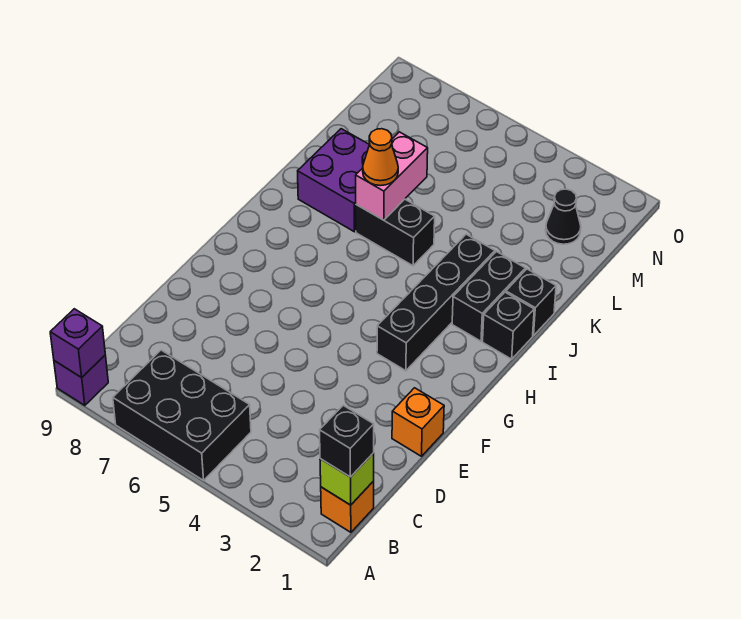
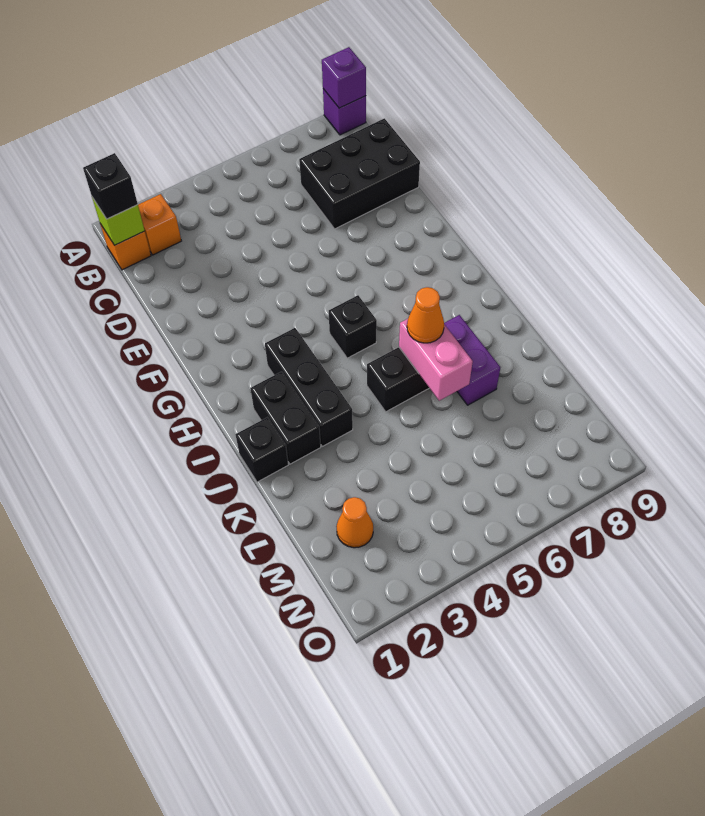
black brick A5:B7 level 1 -> black brick C7:D9 level 1
orange brick E1 level 1 -> orange brick B2 level 1
black brick G3:J3 level 1 -> black brick H3:J3 level 1
black brick I1 level 1 -> black brick H5 level 1
purple brick J7:K8 level 1 -> purple brick J7:K7 level 1
black cone M2 level 1 -> orange cone M2 level 1

